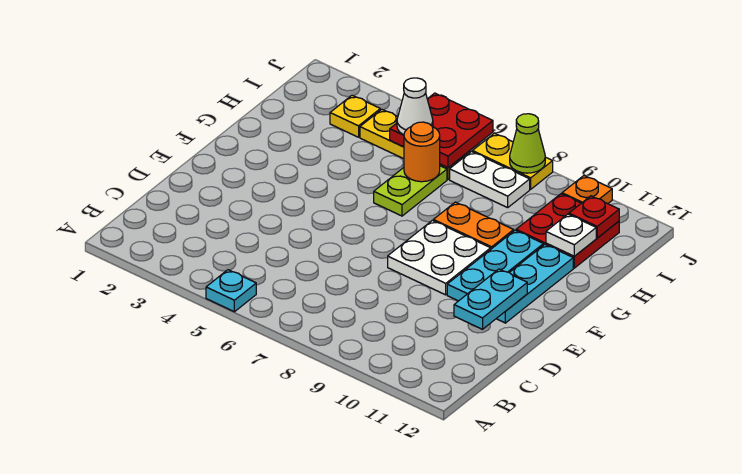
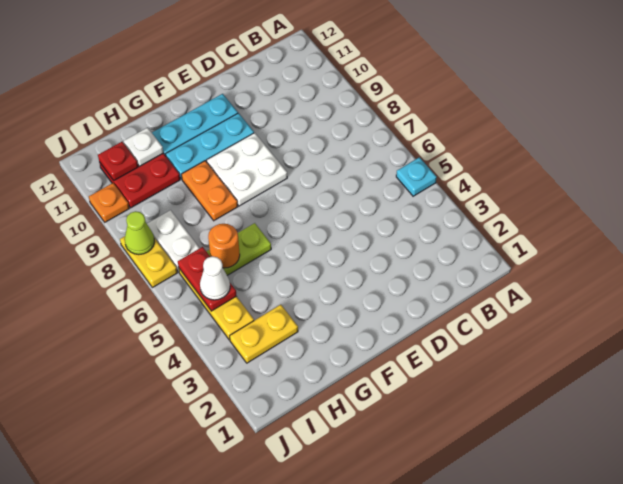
cyan plate D11:E11 level 2 -> none
yellow plate I3 level 1 -> yellow plate H3:I3 level 1
red plate I5:J6 level 2 -> red plate I5:I6 level 2

